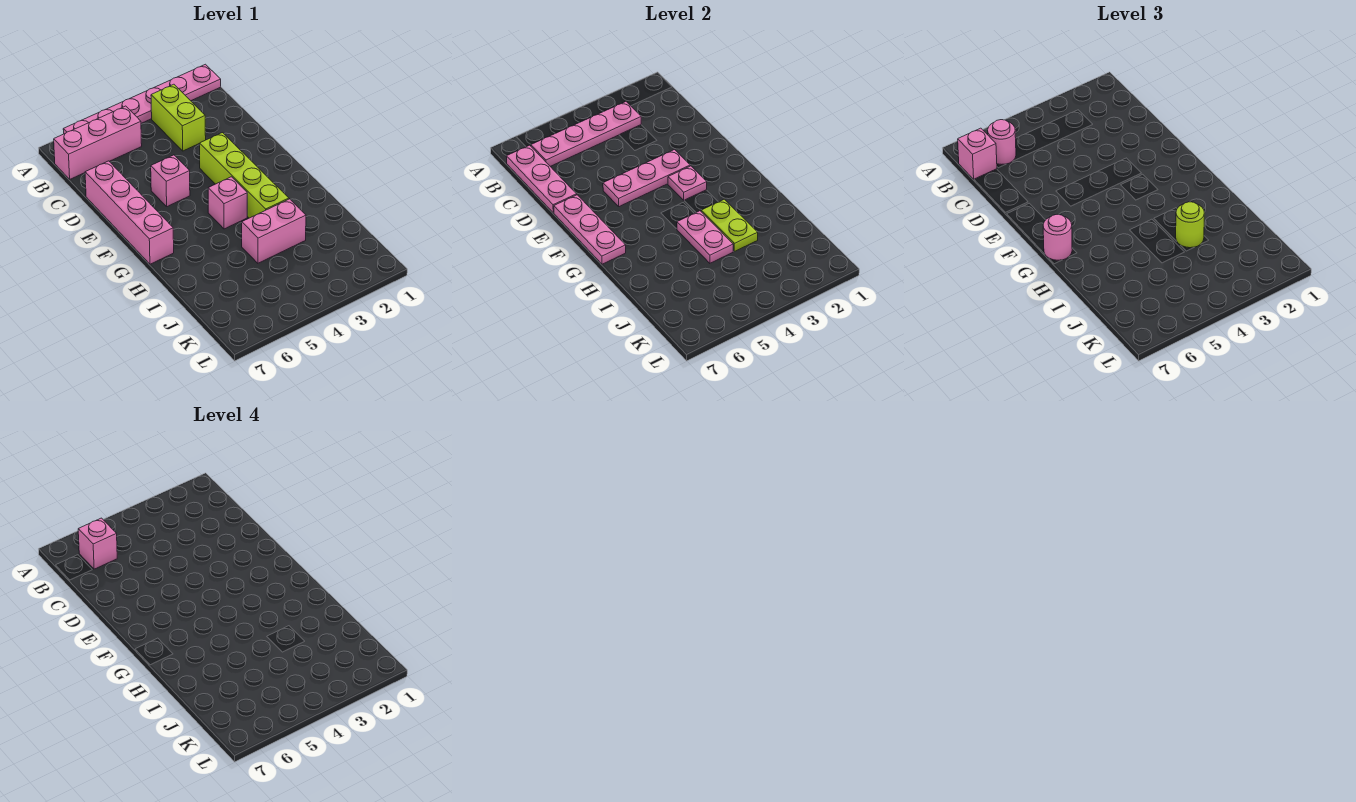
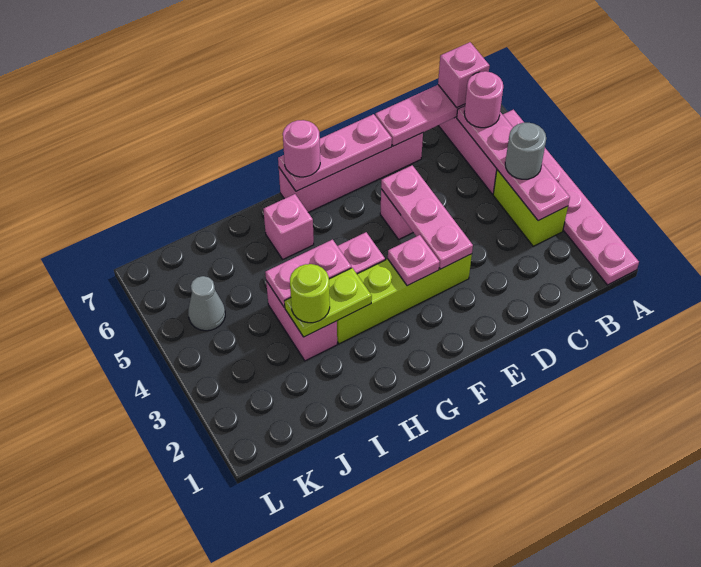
lime brick B3:C3 level 1 -> lime brick B3:B4 level 1
none -> grey round brick B4 level 3
pink brick B6 level 4 -> pink brick H6 level 1
none -> grey cone K5 level 1

